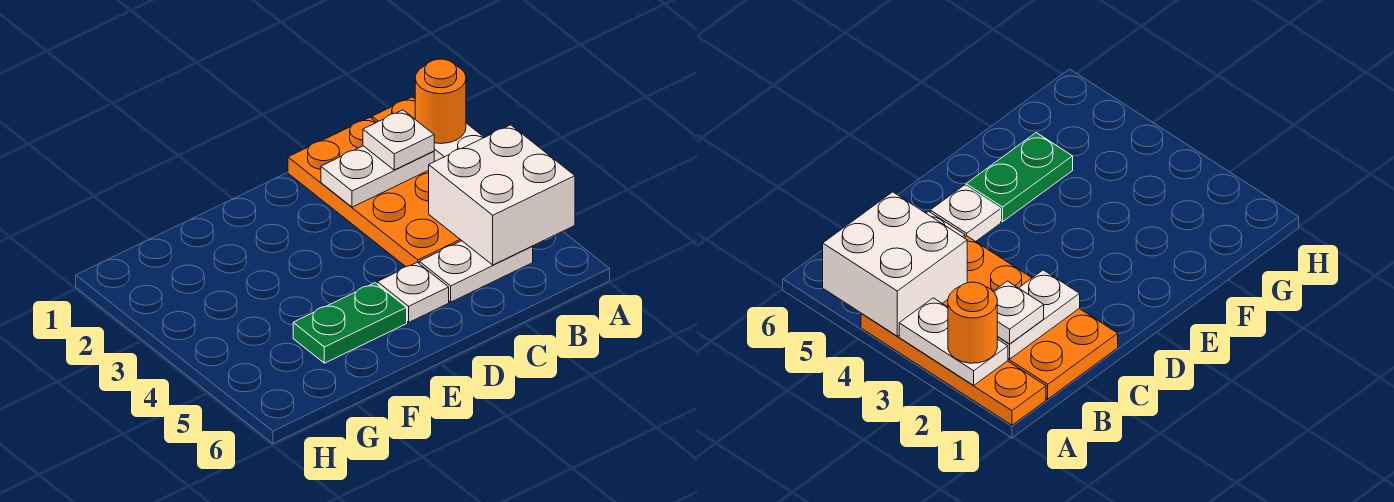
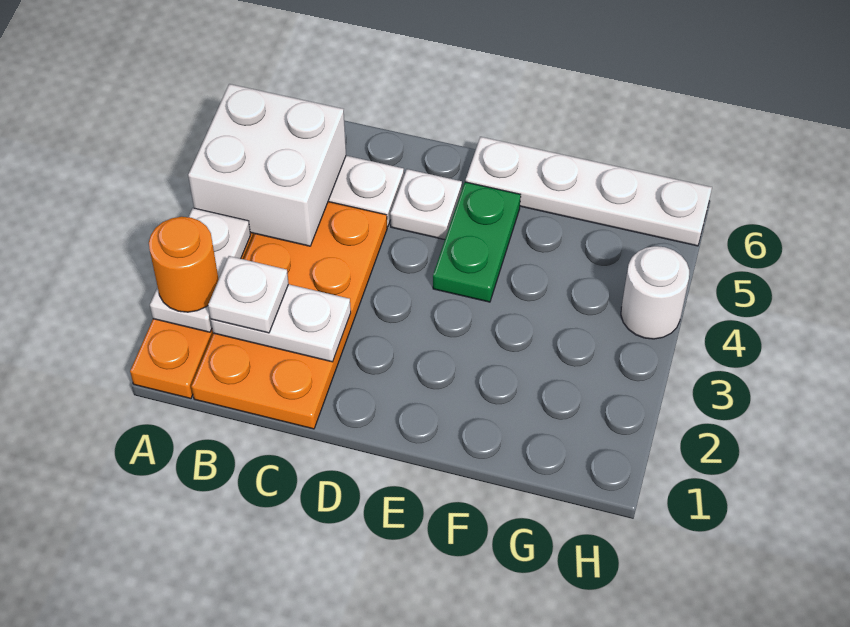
green plate E5:F5 level 1 -> green plate E4:E5 level 1
none -> white plate E6:H6 level 1
none -> white round brick H4 level 1

